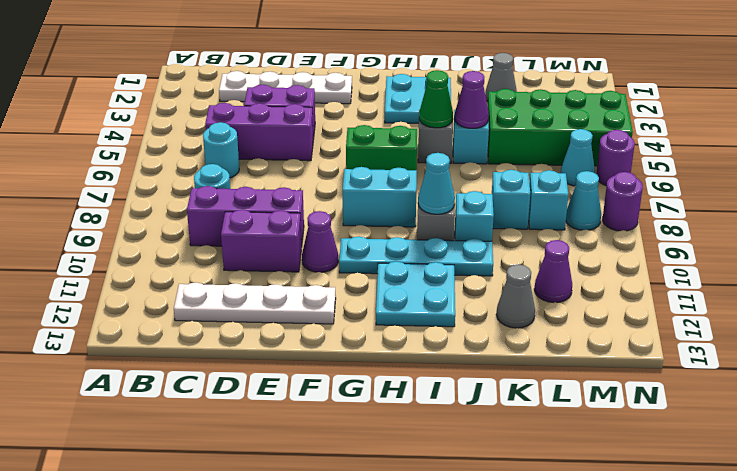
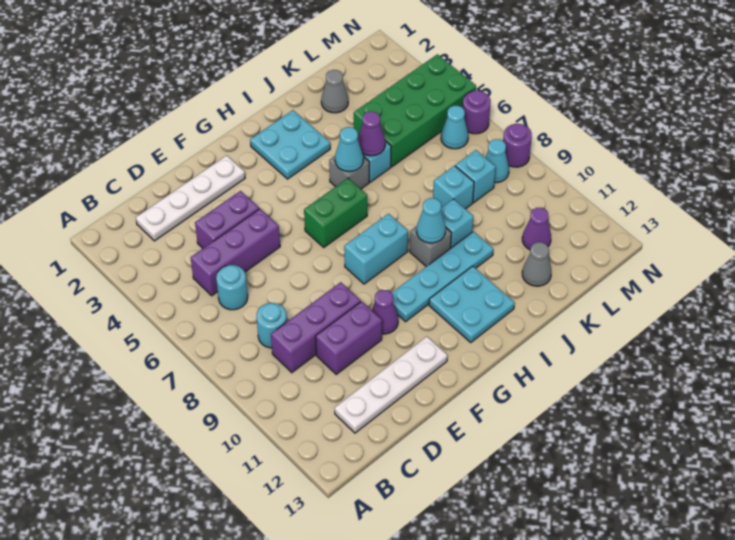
green cone I5 level 2 -> cyan cone I5 level 2

